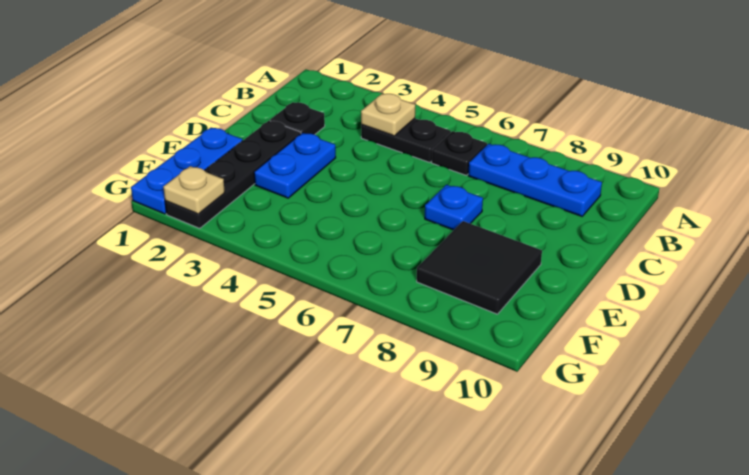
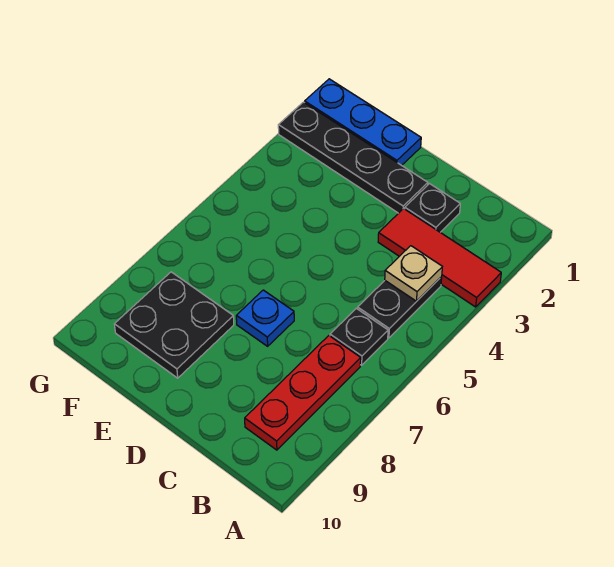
none -> red tile A3:C3 level 1
blue plate B7:B9 level 1 -> red plate B7:B9 level 1
blue plate D3:E3 level 1 -> none
black tile E8:F9 level 1 -> black plate E8:F9 level 1
tan plate G2 level 2 -> none

